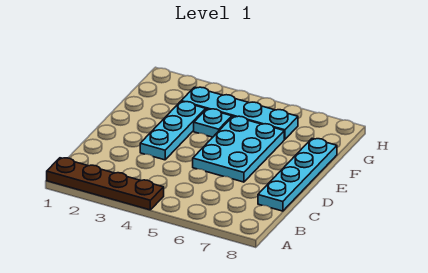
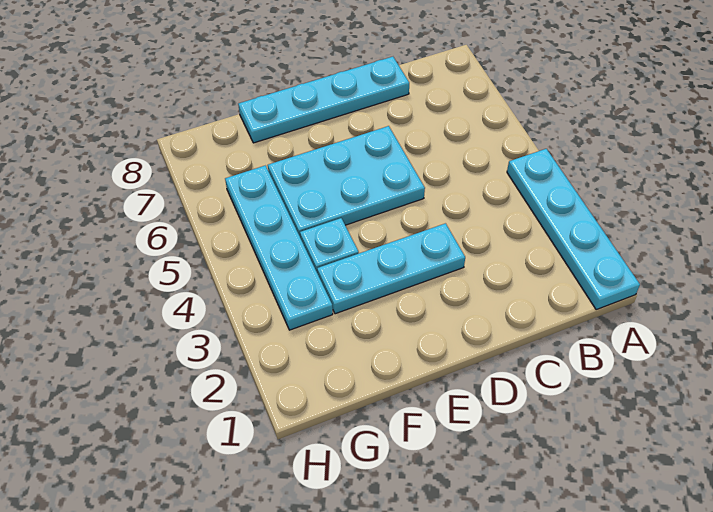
brown plate A1:A4 level 1 -> cyan plate A1:A4 level 1

